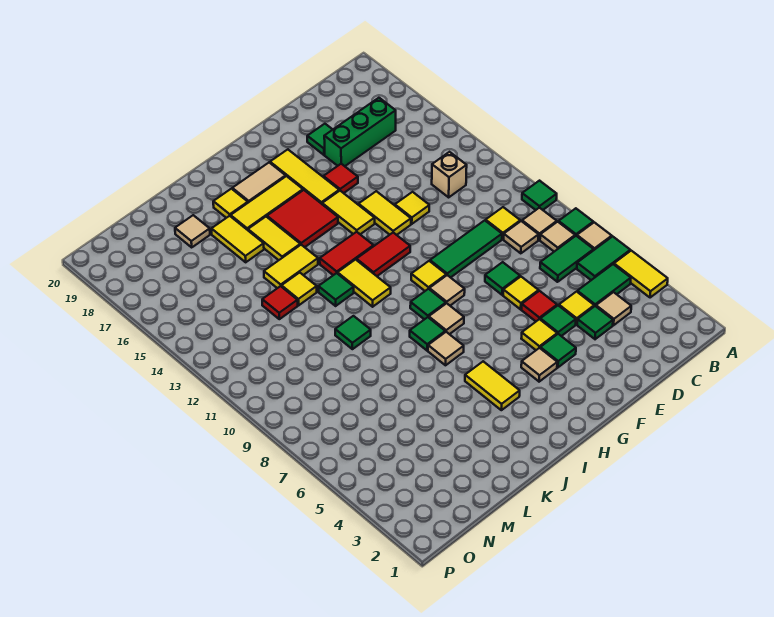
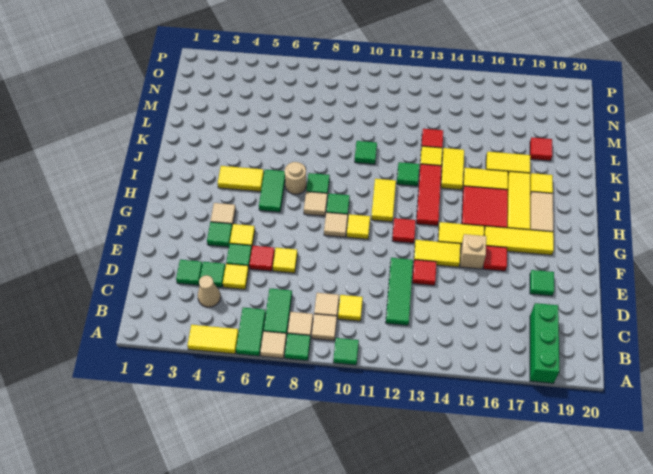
green tile B5:C5 level 1 -> green tile H6:I6 level 1
tan tile C4 level 1 -> tan cone C4 level 1
tan brick C13 level 1 -> tan brick F15 level 1
green brick C17:E17 level 1 -> green brick A18:C18 level 1
green tile D10:F10 level 1 -> green tile C12:E12 level 1
green tile E8 level 1 -> green tile D3 level 1
yellow tile E13 level 1 -> red tile E13 level 1
red tile G12:H12 level 1 -> red tile G12 level 1
red tile H13:I13 level 1 -> red tile H13:J13 level 1
tan tile I7 level 1 -> tan round brick I7 level 1
yellow tile I11:I12 level 1 -> yellow tile H11:I11 level 1
tan tile L18 level 1 -> red tile L18 level 1

